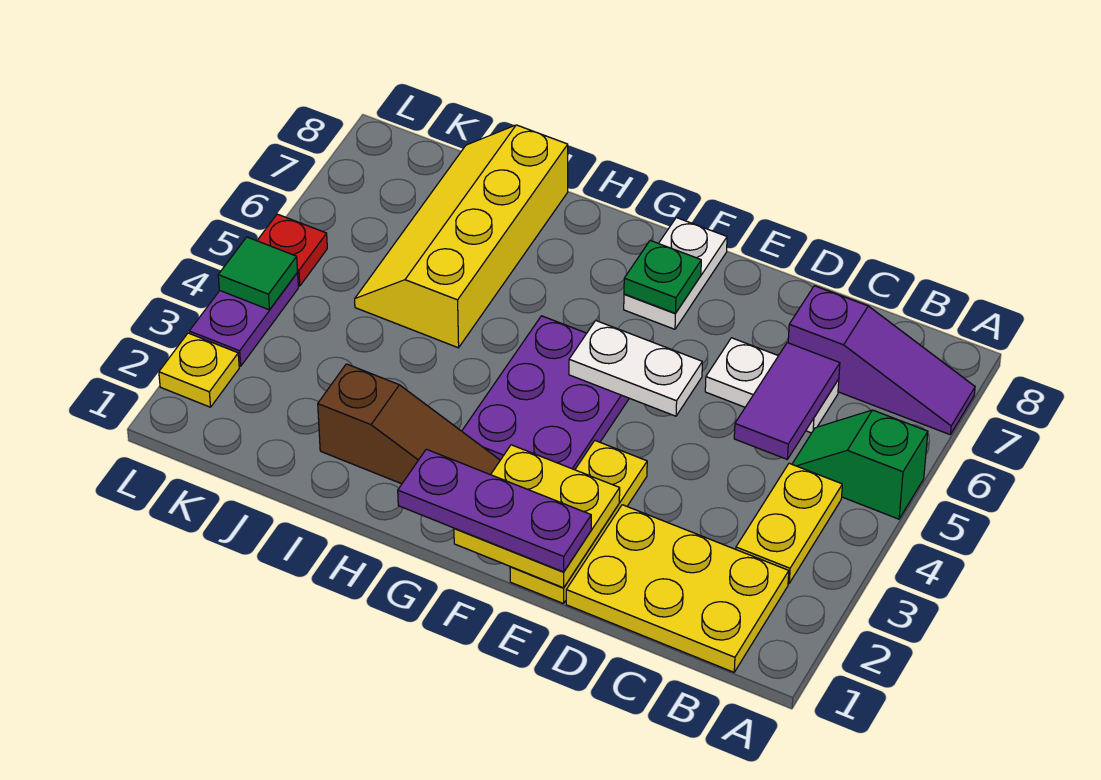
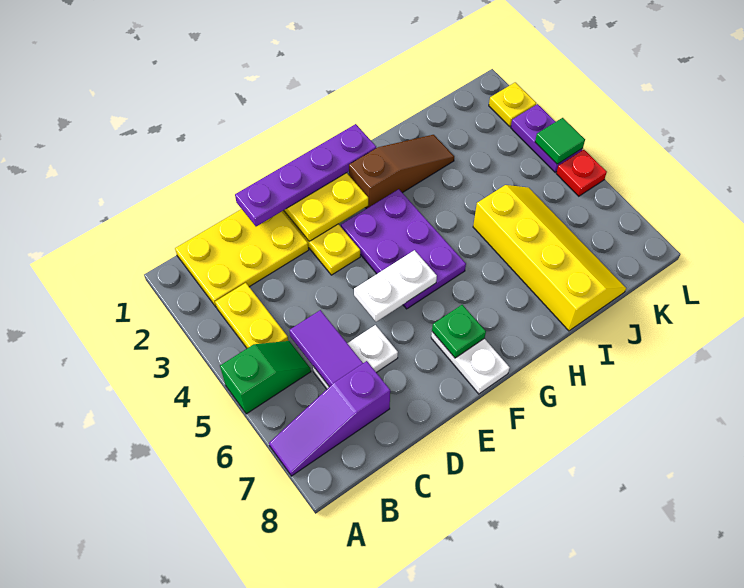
purple plate E1:G1 level 3 -> purple plate D1:G1 level 3
brown slope G2:I2 level 1 top I -> brown slope G2:I2 level 1 top G

